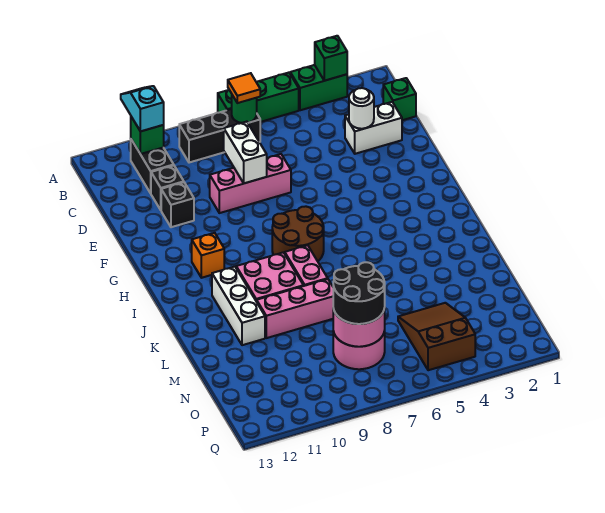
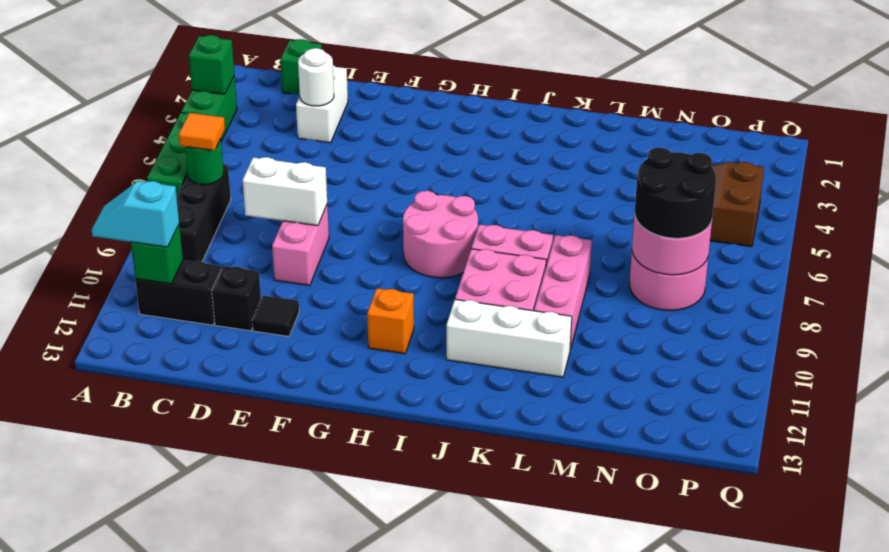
pink brick E7:E9 level 1 -> pink brick E8:E9 level 1
black brick E11 level 1 -> black tile E11 level 1
brown round brick H7:I8 level 1 -> pink round brick H7:I8 level 1

